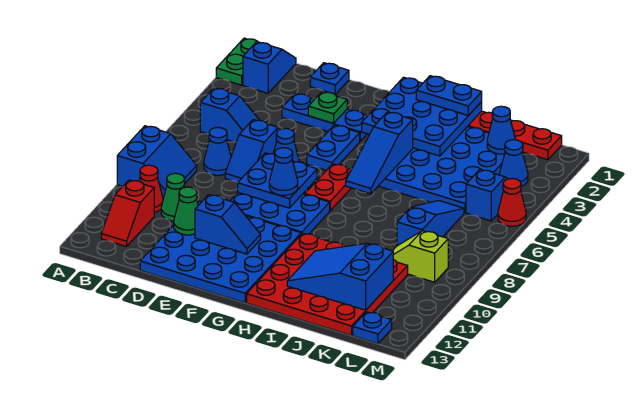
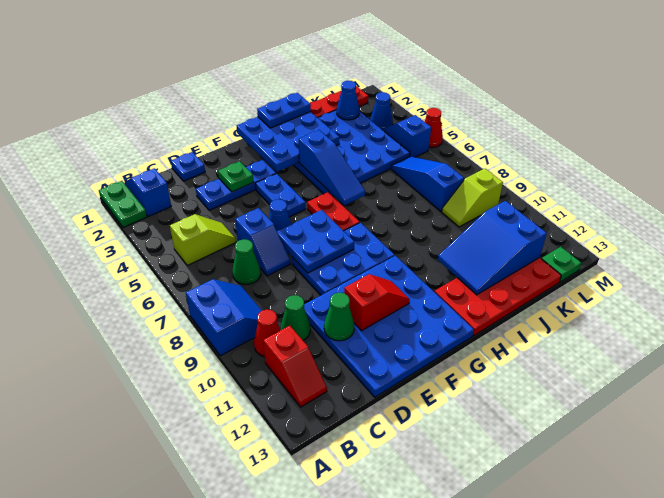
blue slope B5:C5 level 1 top B -> lime slope B5:C5 level 1 top B
blue cone C7 level 1 -> green cone C7 level 1
blue slope E11:F11 level 2 top E -> red slope E11:F11 level 2 top E
blue cone F8 level 3 -> none
red plate H10:K13 level 1 -> red plate H12:K13 level 1
blue plate L13 level 1 -> green plate L13 level 1

